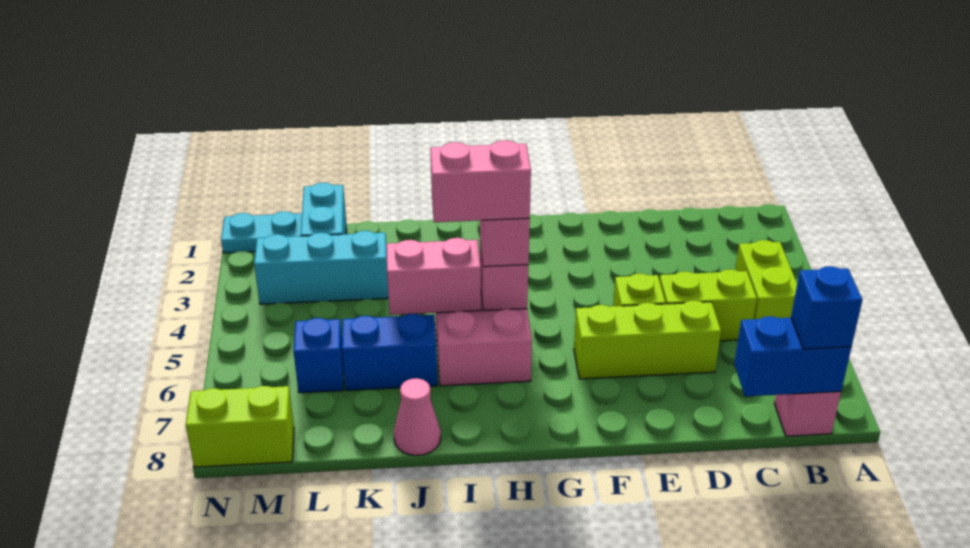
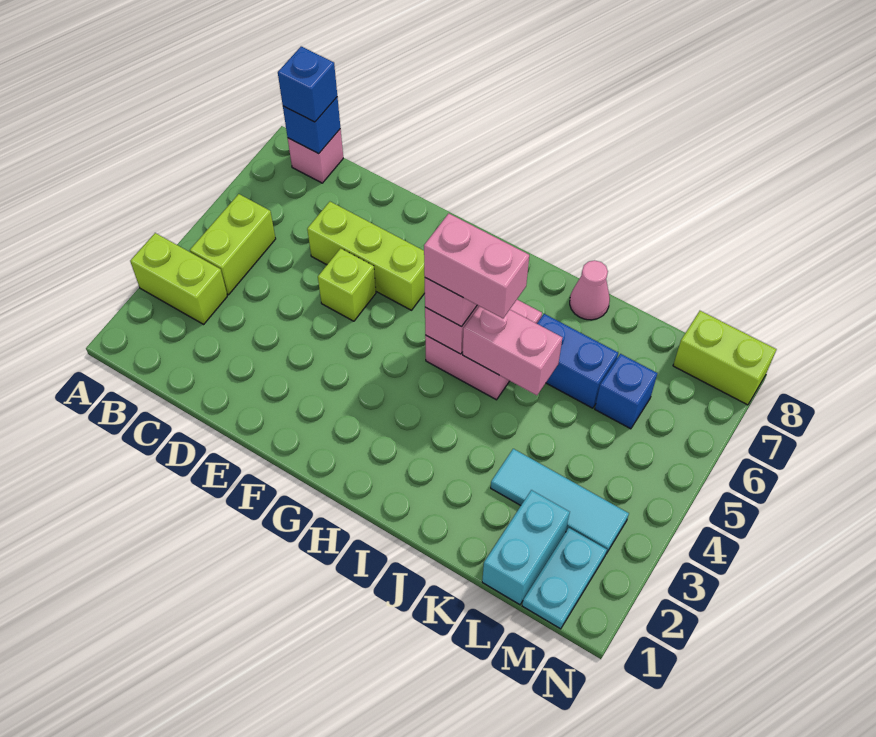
blue brick B8:C8 level 2 -> blue brick B8 level 2
lime brick C5:D5 level 1 -> lime brick A3:B3 level 1
cyan brick K3:M3 level 1 -> cyan tile K3:M3 level 1
cyan plate M1:N1 level 1 -> cyan plate M1:M2 level 1

